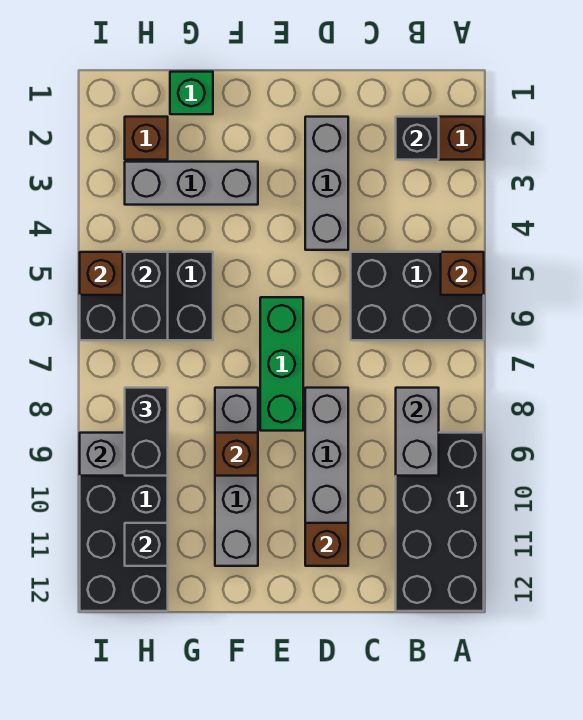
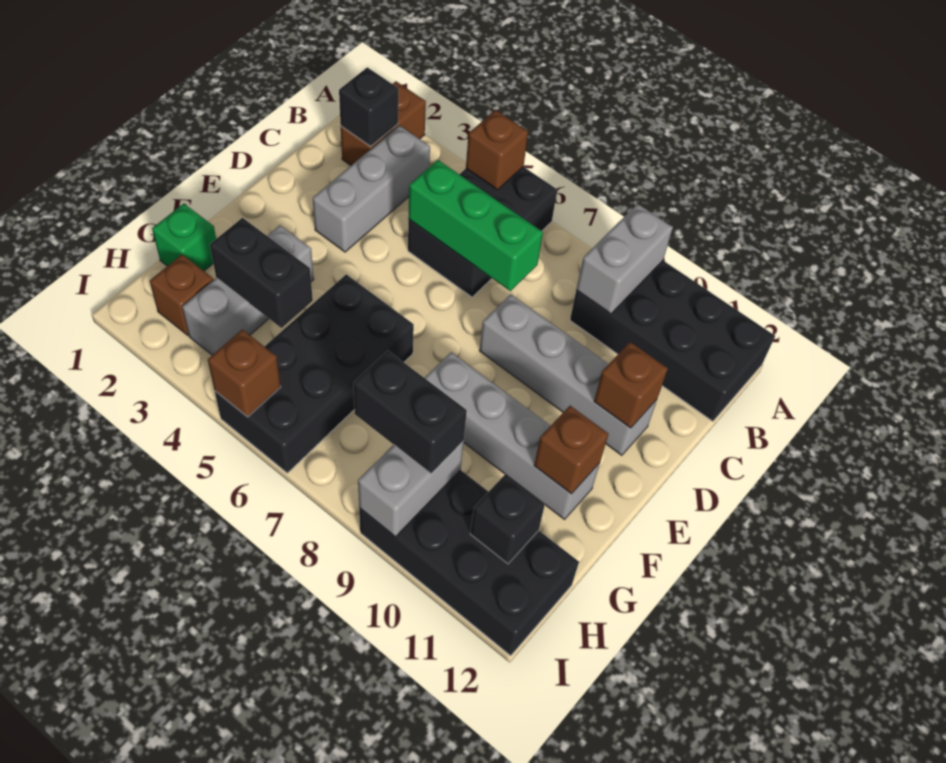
grey brick B8:B9 level 2 -> grey brick A9:B9 level 2
grey brick D2:D4 level 1 -> grey brick B3:D3 level 1
green brick E6:E8 level 1 -> green brick C5:C7 level 2
brown brick F9 level 2 -> brown brick F11 level 2
black brick G5:I6 level 1 -> black brick F5:I6 level 1
black brick H5:H6 level 2 -> black brick G3:G4 level 2

